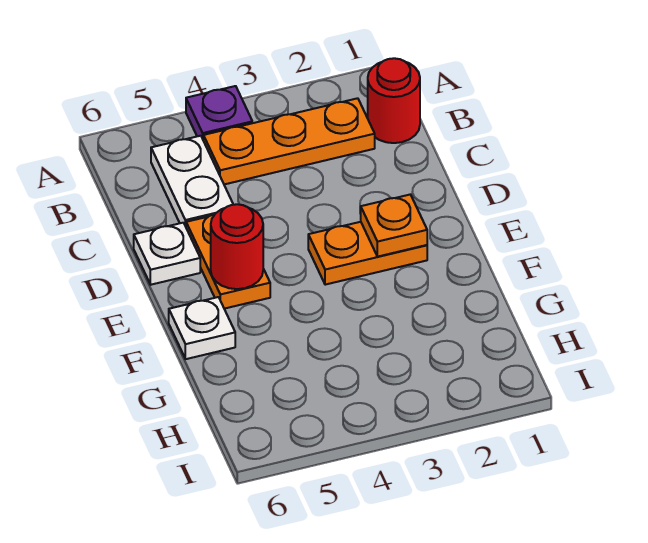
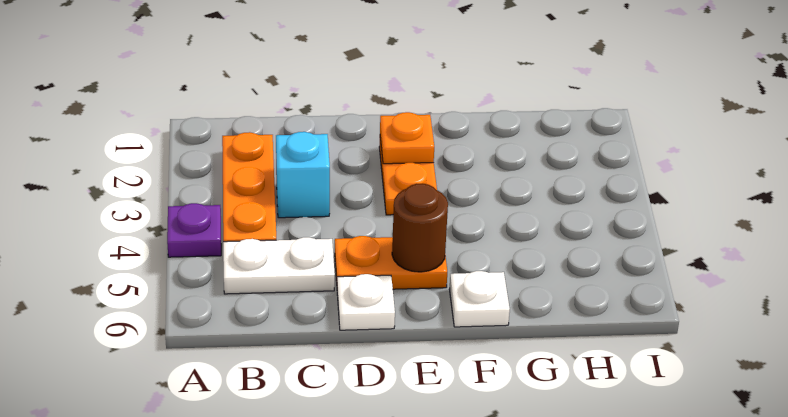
red round brick B1 level 1 -> none
none -> cyan brick C3 level 1
red round brick E5 level 2 -> brown round brick E5 level 2

